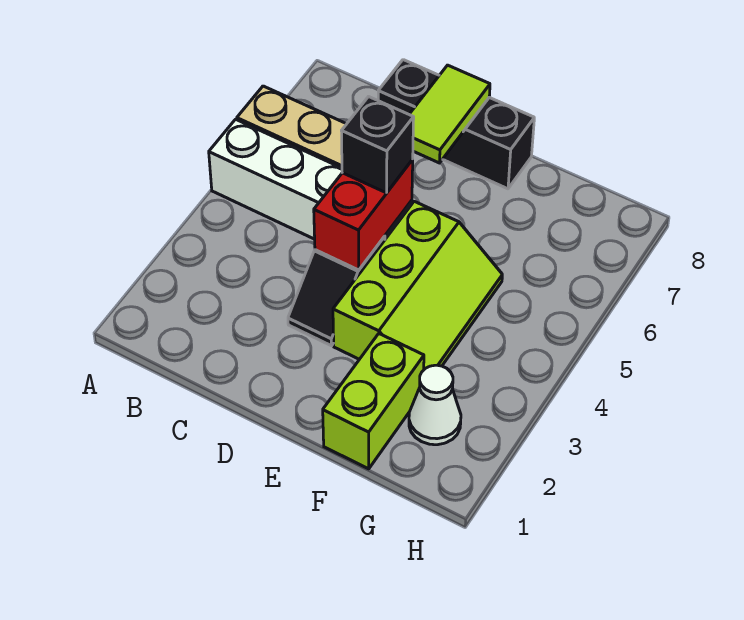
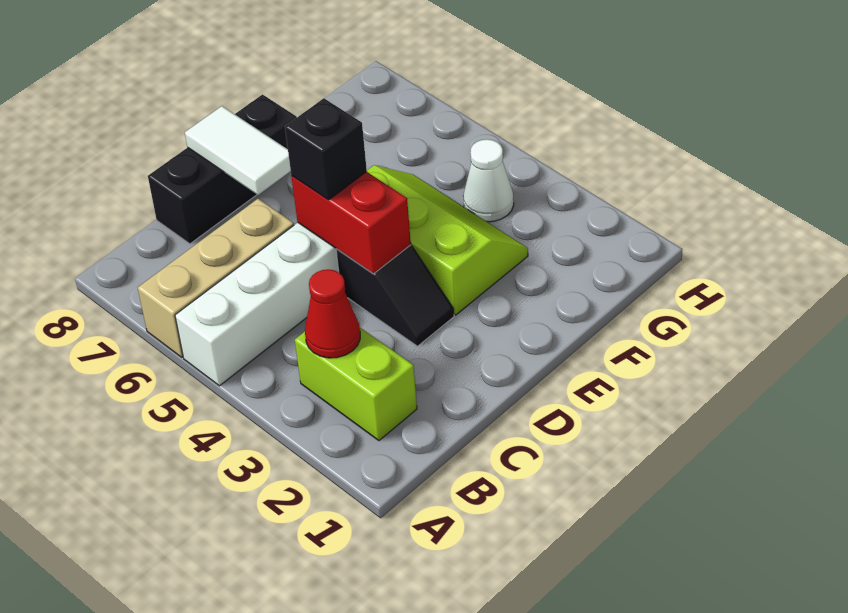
none -> red cone B3 level 2
lime tile D7:D8 level 2 -> white tile D7:D8 level 2
lime brick F1:F2 level 1 -> lime brick B2:B3 level 1
white cone G2 level 1 -> white cone G4 level 1

